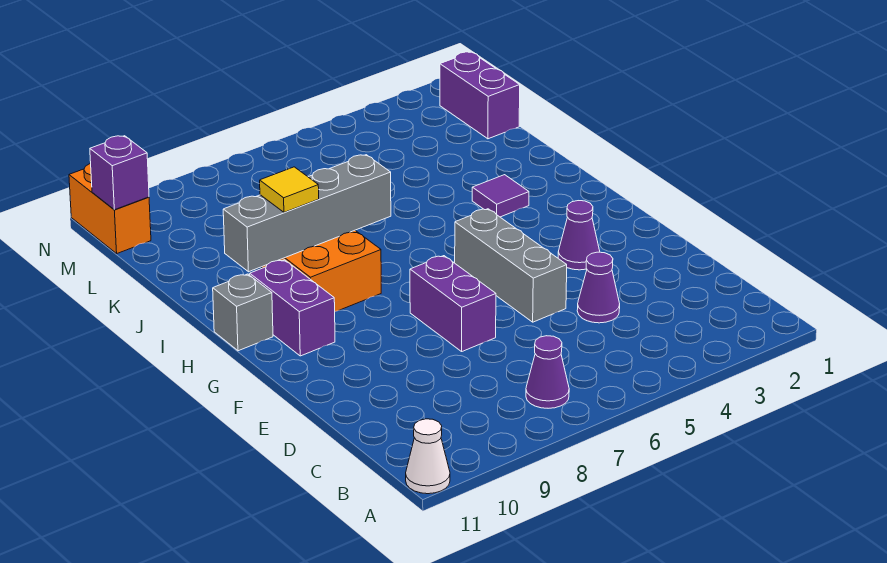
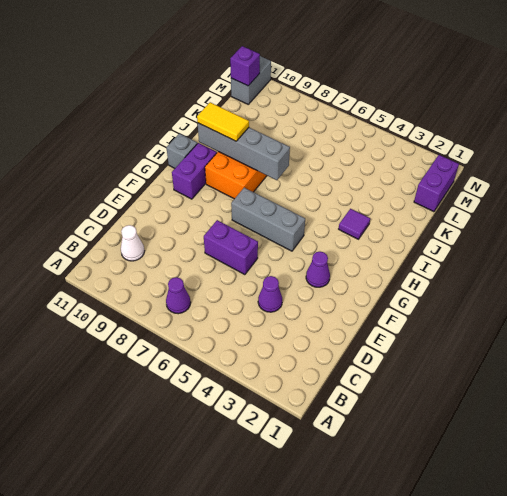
white cone A11 level 1 -> white cone C10 level 1
grey brick E5:G5 level 1 -> grey brick G5:G7 level 1
purple brick E7:F7 level 1 -> purple brick E6:E7 level 1
yellow tile I9 level 3 -> yellow tile I9:I10 level 3
orange brick M11:N11 level 1 -> grey brick M11:N11 level 1

